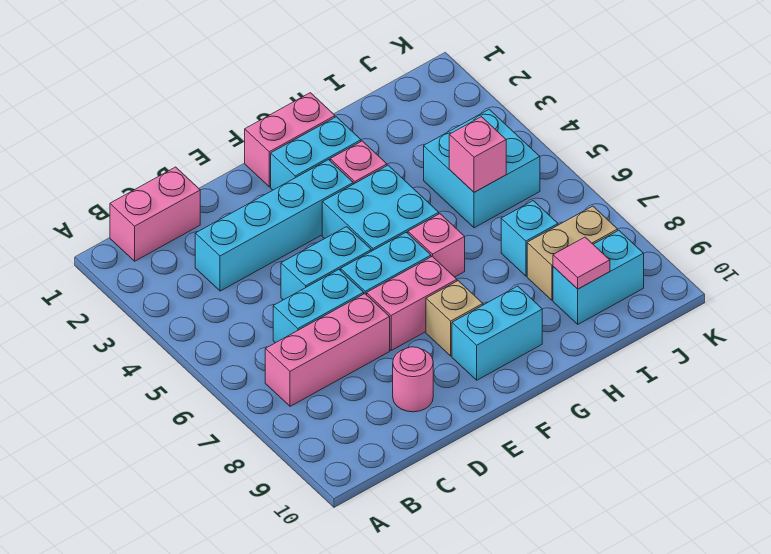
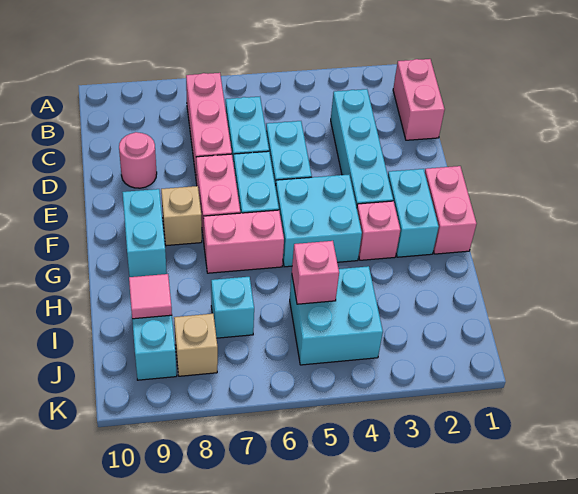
pink brick G6 level 1 -> pink brick G6:G7 level 1
tan brick I8:J8 level 1 -> tan brick J8 level 1

